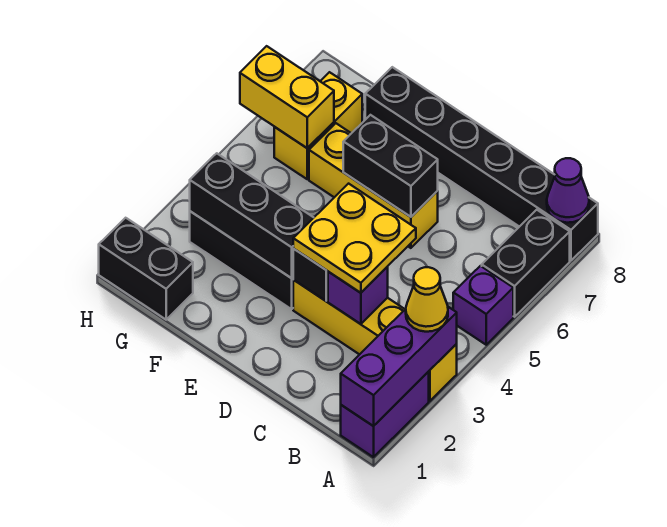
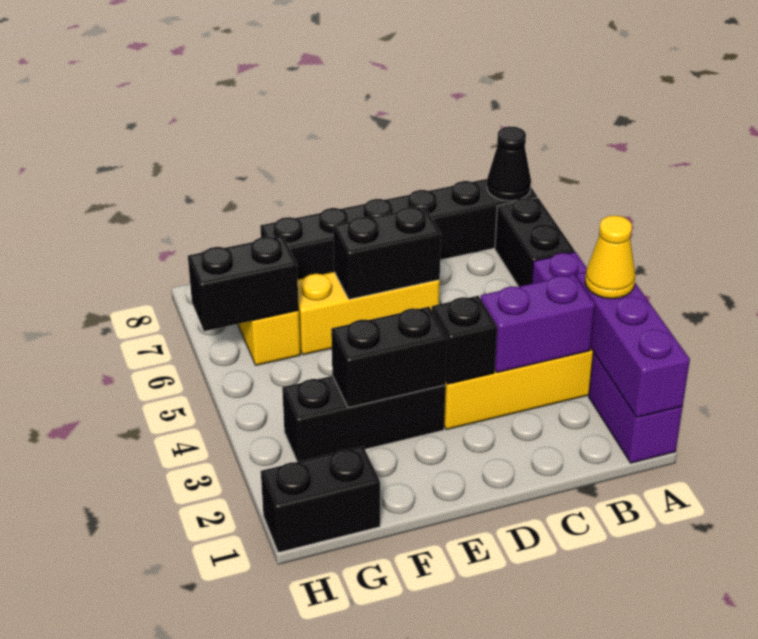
purple cone A8 level 2 -> black cone A8 level 2
purple brick C3 level 2 -> purple brick B3:C3 level 2
yellow plate C3:D4 level 3 -> none
black brick E3:G3 level 2 -> black brick E3:F3 level 2
yellow brick G6:H6 level 2 -> black brick G6:H6 level 2

